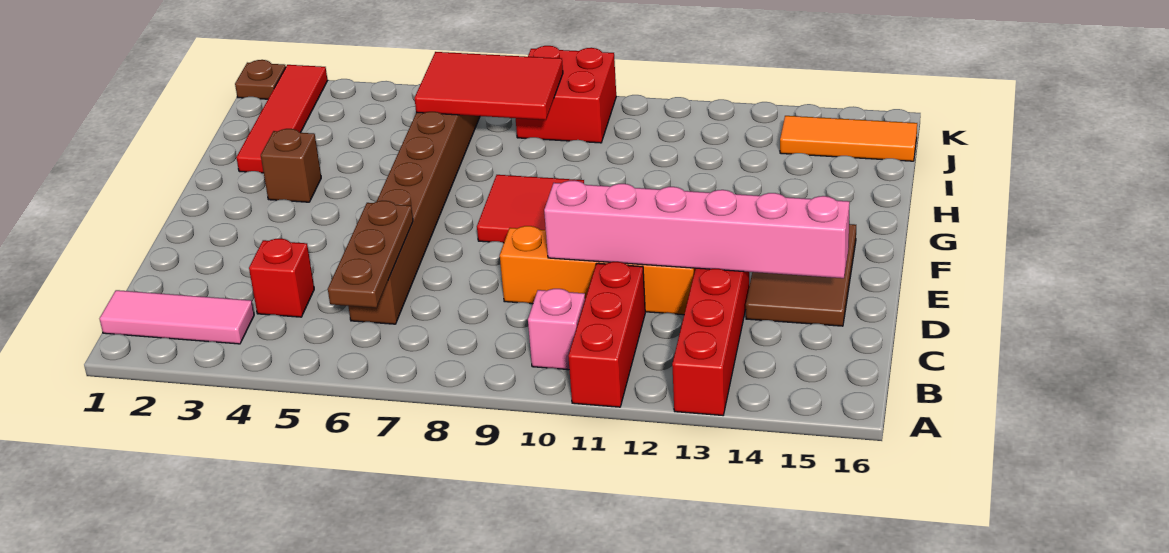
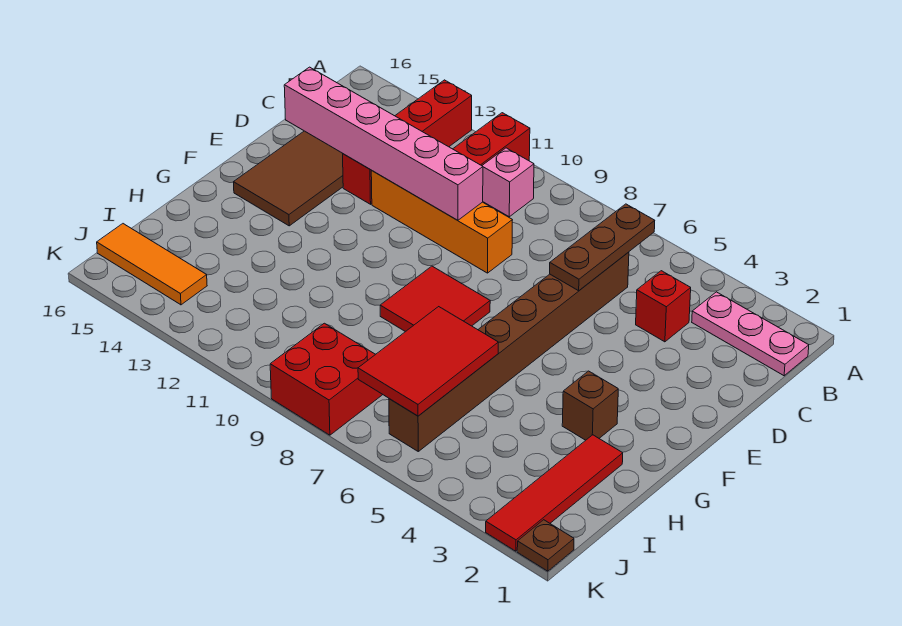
pink tile B1:B3 level 1 -> pink plate B1:B3 level 1
red tile I6:J8 level 2 -> red tile H6:J7 level 2

